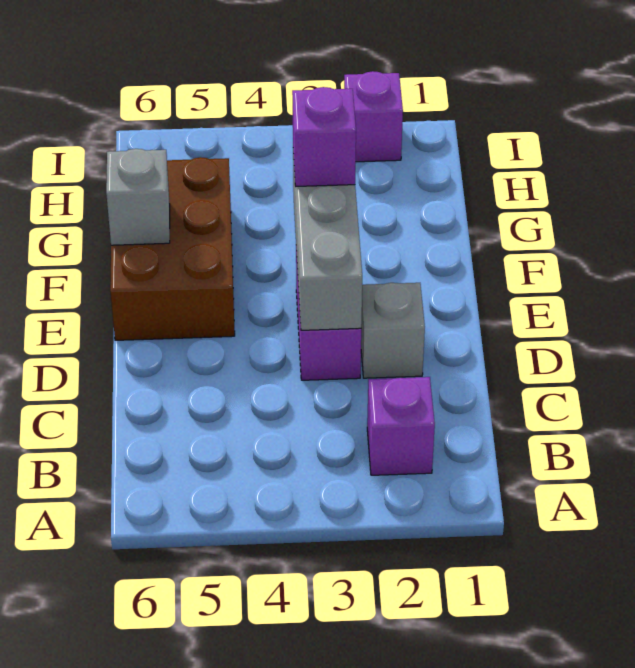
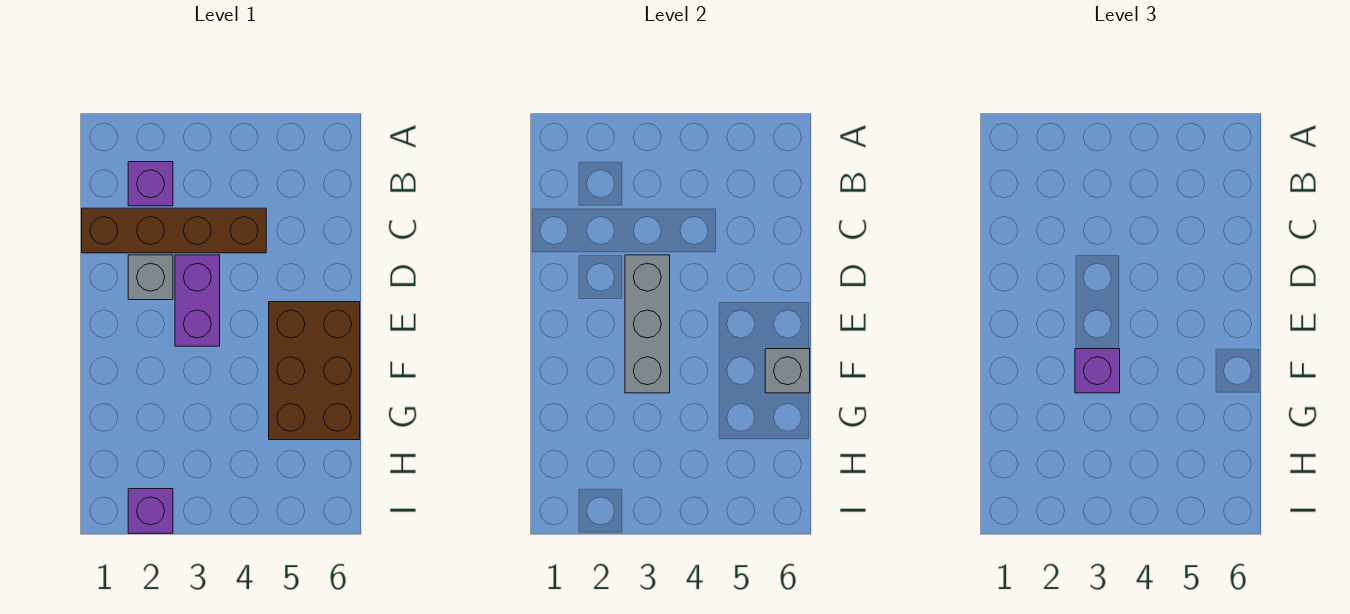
none -> brown brick C1:C4 level 1

